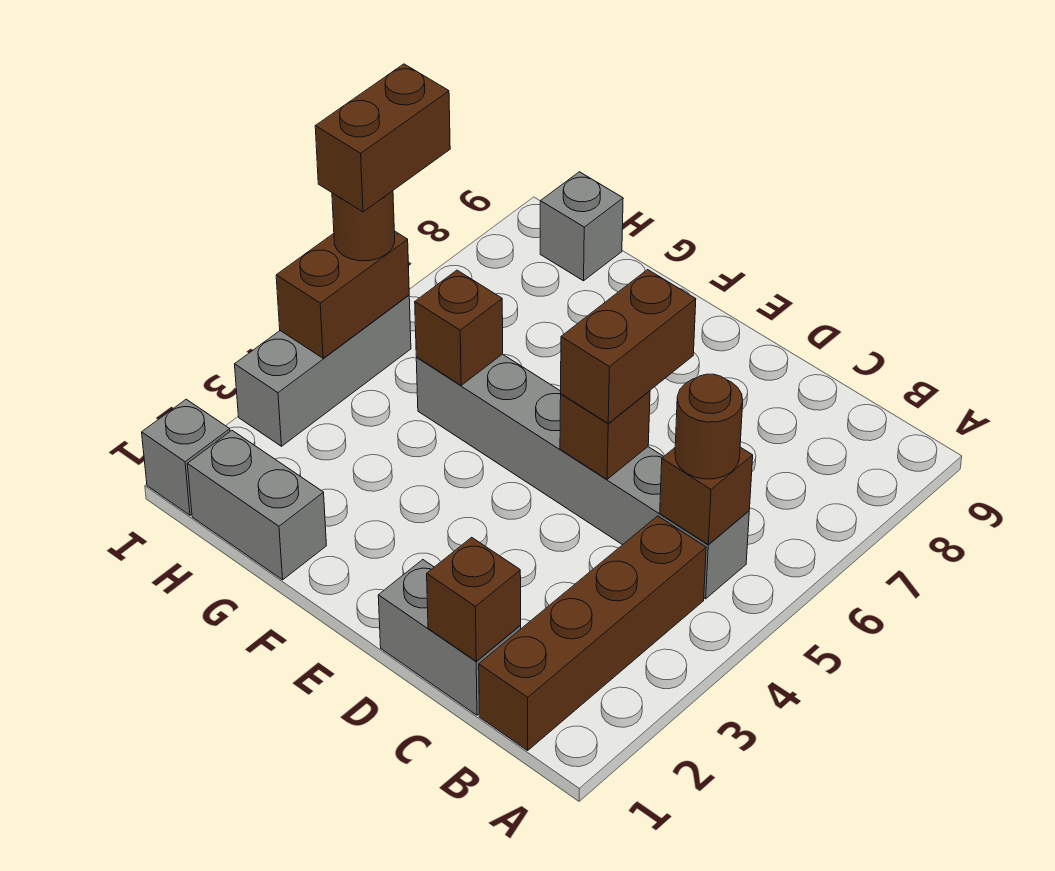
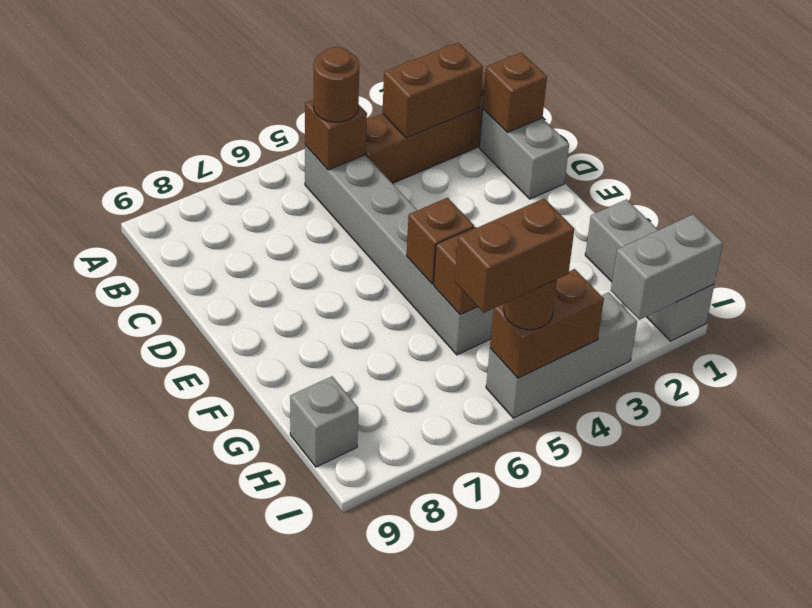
brown brick D5 level 2 -> brown brick F5 level 2
brown brick D5:D6 level 3 -> brown brick B2:B3 level 2
none -> grey brick I1:I2 level 2

